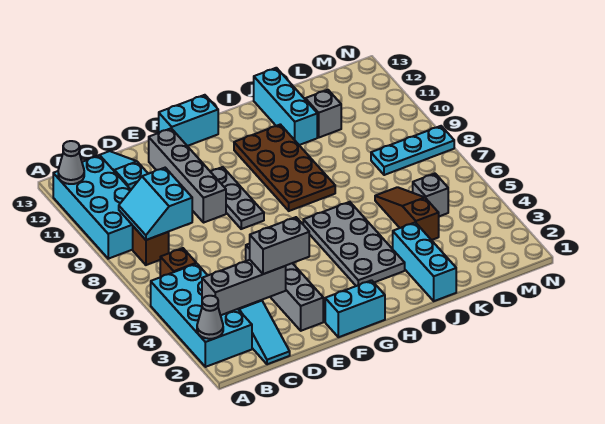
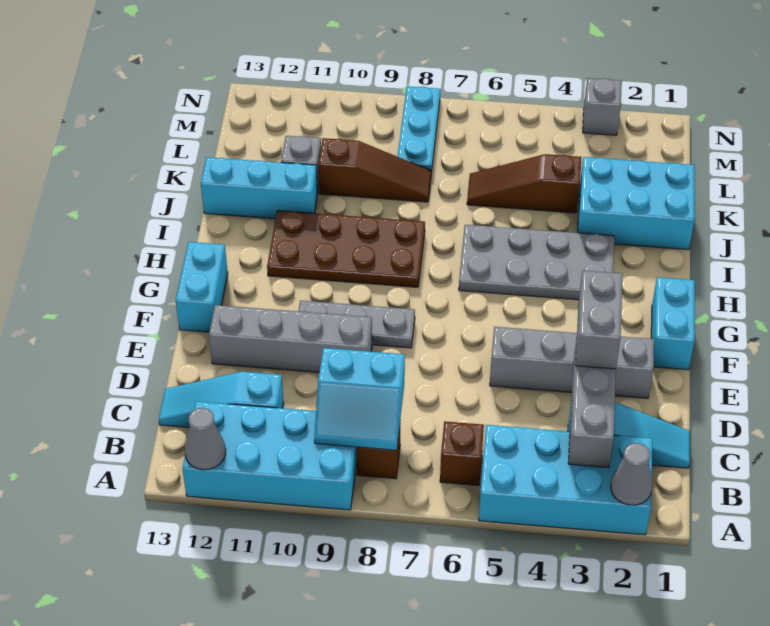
cyan brick J1:J3 level 1 -> cyan brick J1:K3 level 1
none -> brown slope K8:K10 level 1 top 10
grey brick L5 level 1 -> grey brick N3 level 1

